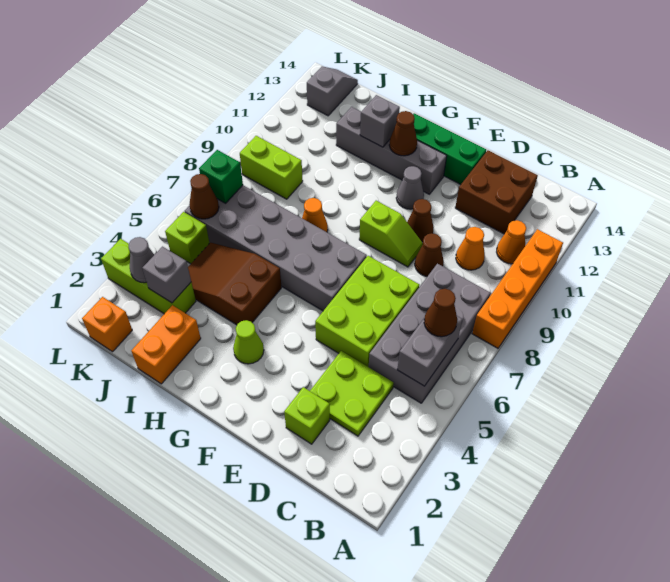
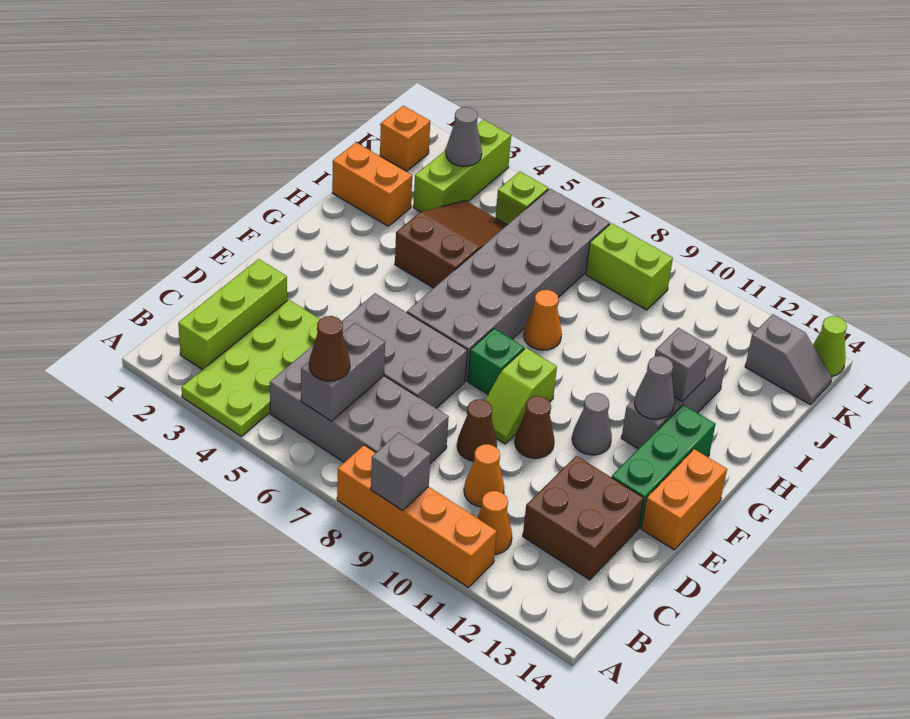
grey brick B5:B6 level 2 -> grey brick B6:C6 level 2
lime plate C3:D4 level 1 -> lime plate A3:D4 level 1
lime brick D2 level 1 -> lime brick B2:D2 level 1
lime brick D5:E7 level 1 -> grey brick D5:E7 level 1
none -> orange brick E14:F14 level 1
grey brick F12:I12 level 1 -> grey brick G12:I12 level 1
lime cone G3 level 1 -> lime cone L14 level 1
brown cone G12 level 2 -> grey cone G12 level 2
grey brick J3 level 2 -> grey brick A9 level 2
lime brick J9:K9 level 1 -> lime brick K8:K9 level 1
brown cone K6 level 2 -> none
green brick K7 level 2 -> green brick F8 level 1

